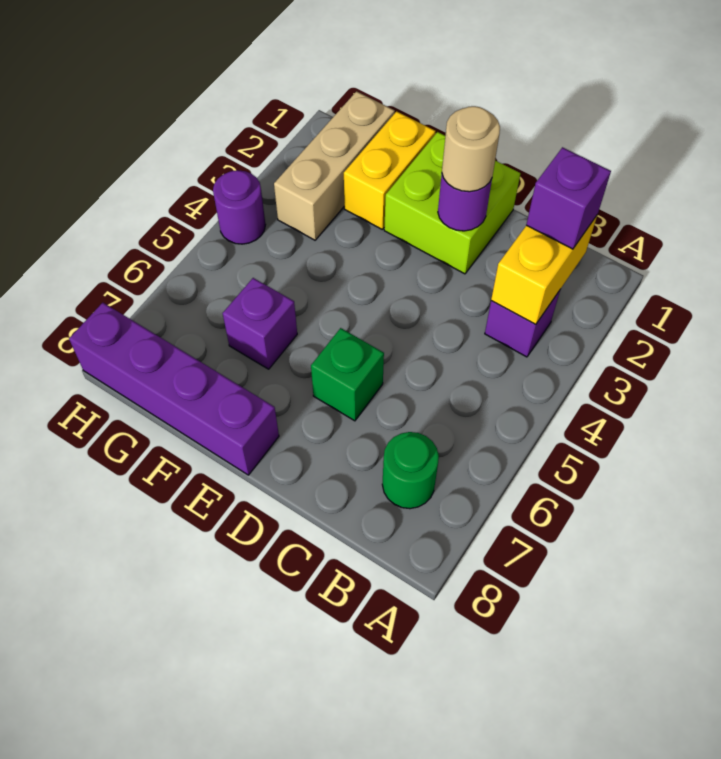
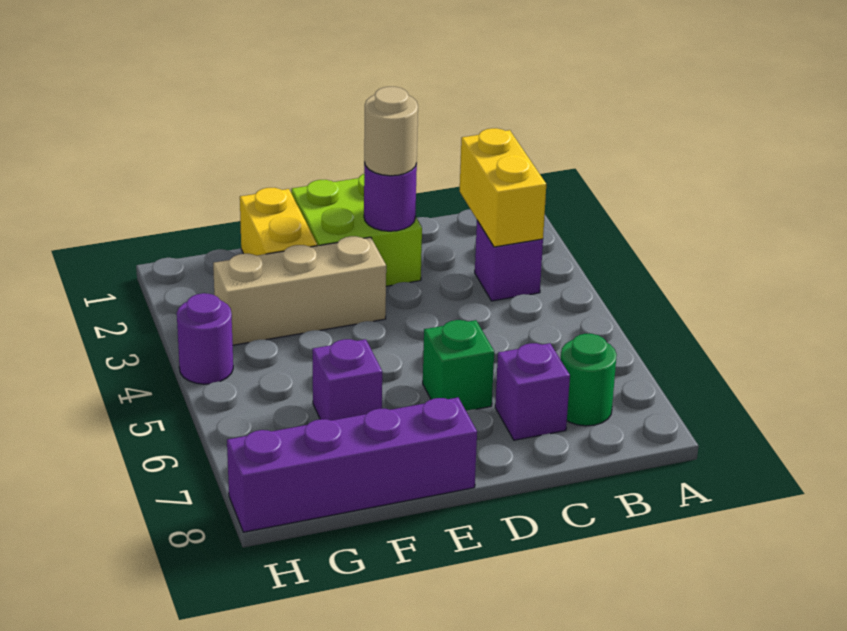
purple brick B2 level 3 -> purple brick C7 level 1
tan brick G1:G3 level 1 -> tan brick E3:G3 level 1

